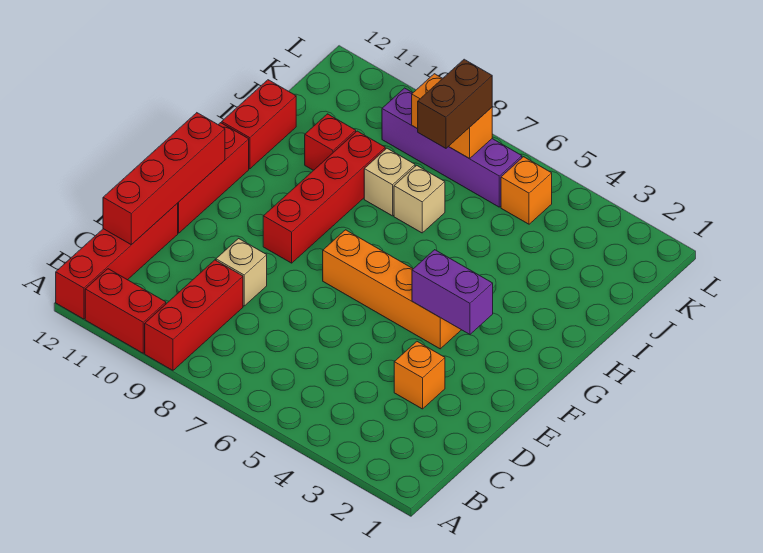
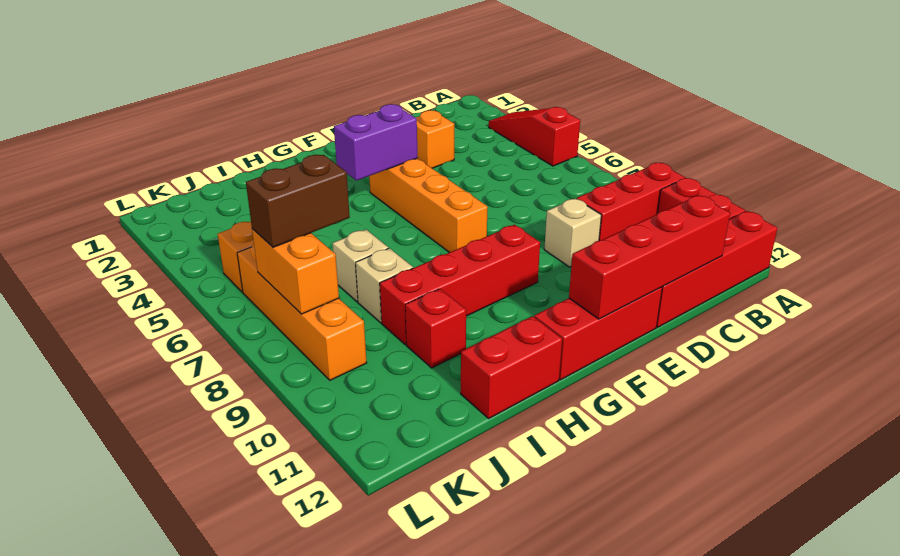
none -> red slope A3:A5 level 1 top 5
purple brick F3:F4 level 2 -> purple brick F4:G4 level 2
purple brick K6:K9 level 1 -> orange brick K6:K9 level 1

